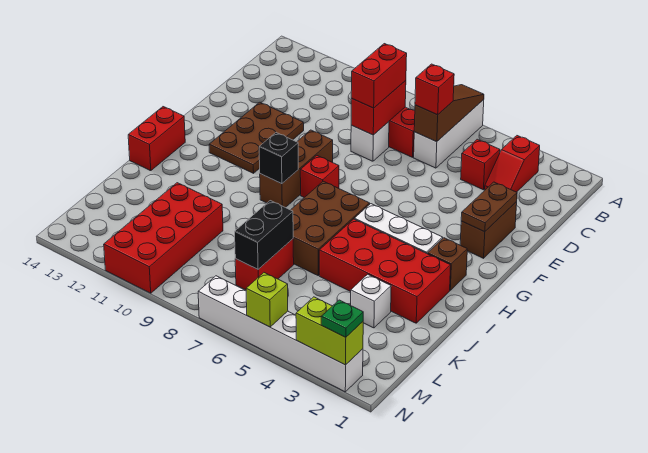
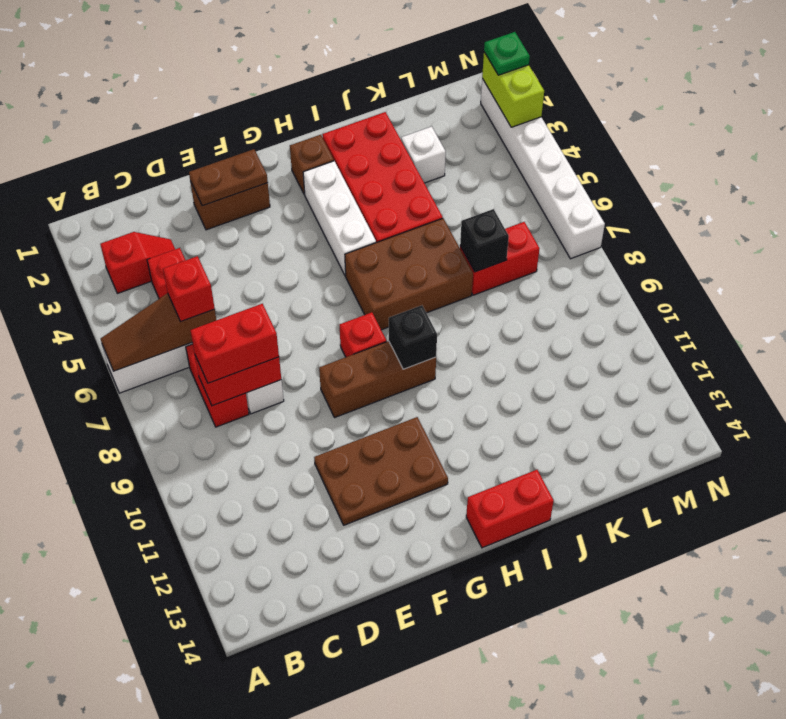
black brick K7:L7 level 2 -> black brick K7 level 2
red brick K10:N11 level 1 -> none
lime brick N5 level 2 -> none

